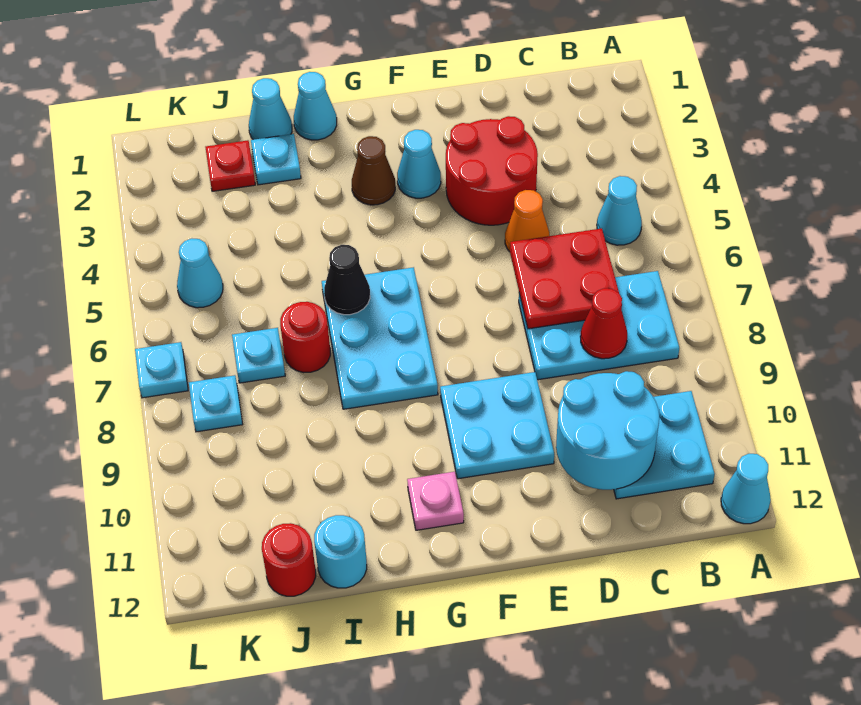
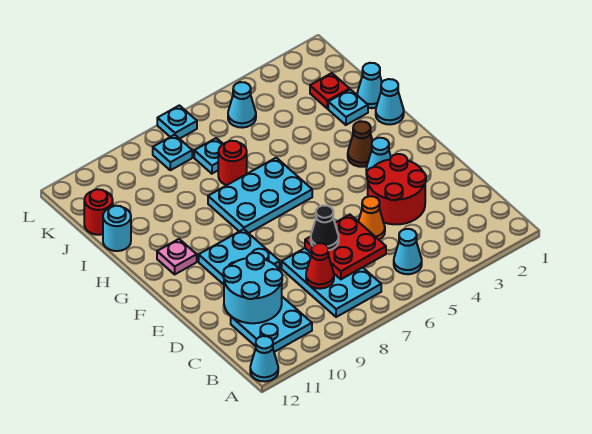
black cone H6 level 2 -> black cone D7 level 3

